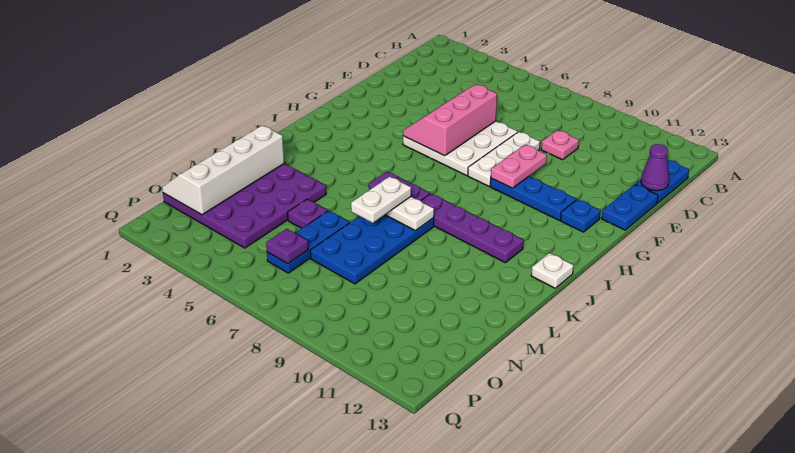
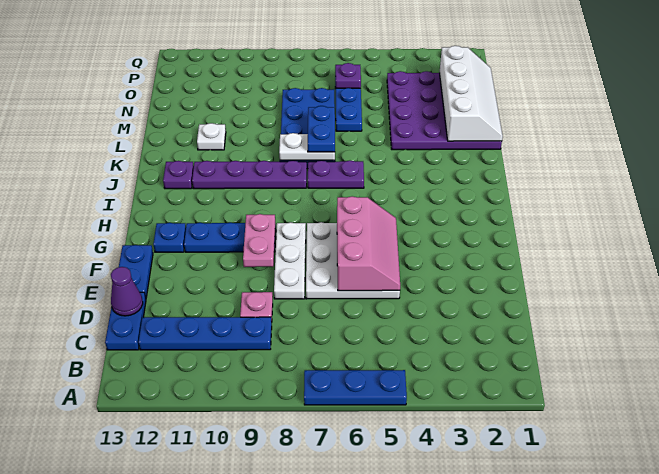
none -> blue plate A5:A7 level 1
none -> blue plate C9:C12 level 1
white plate J13 level 1 -> white plate L11 level 1
white plate K7:L7 level 3 -> blue plate K7:L7 level 3
purple plate M5 level 1 -> purple plate J12 level 1

